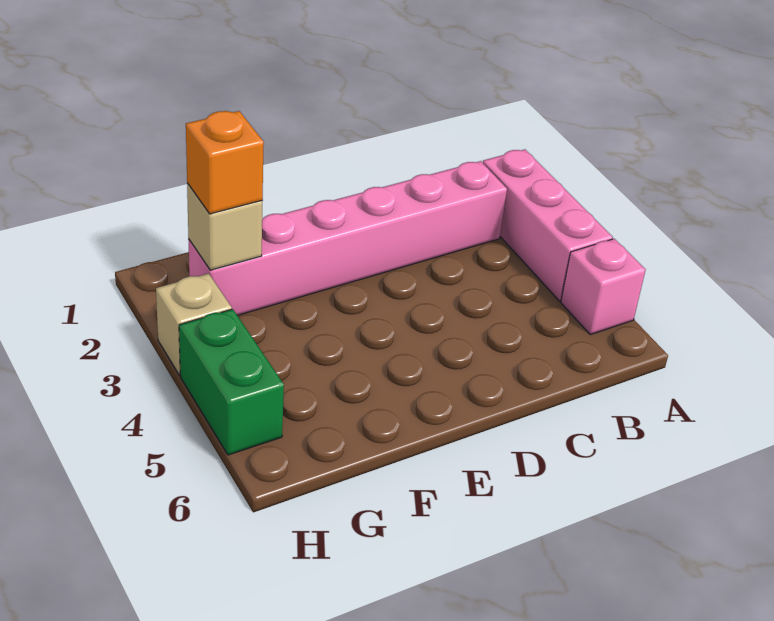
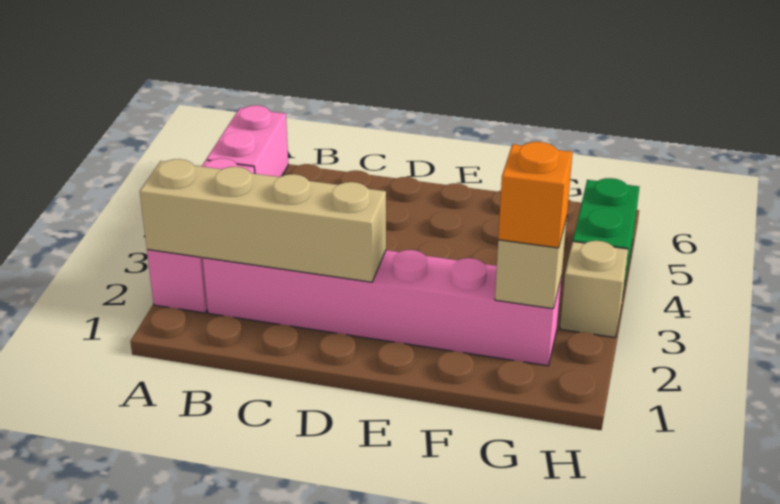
none -> tan brick A2:D2 level 2
pink brick A5 level 1 -> pink brick A5:A6 level 1

